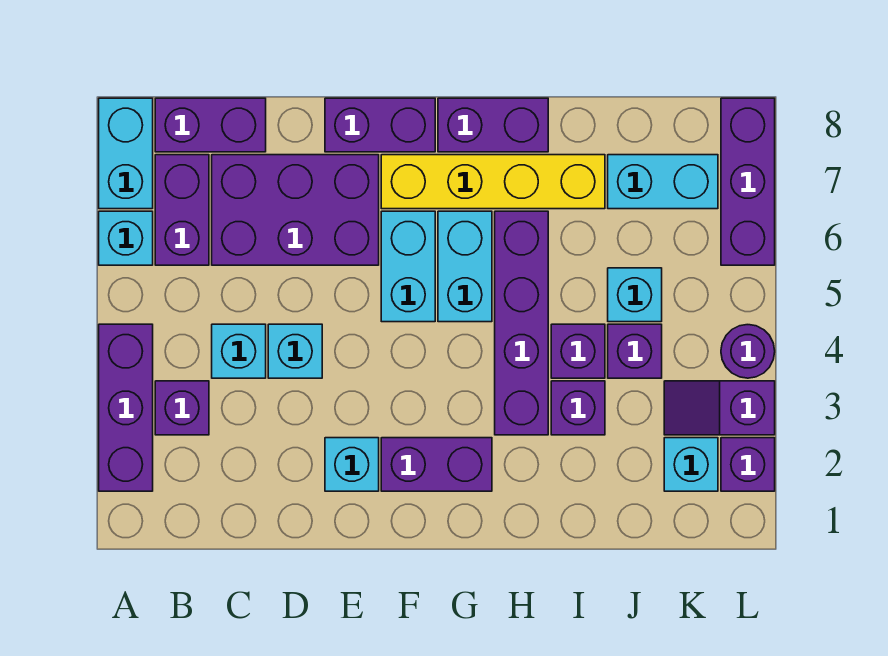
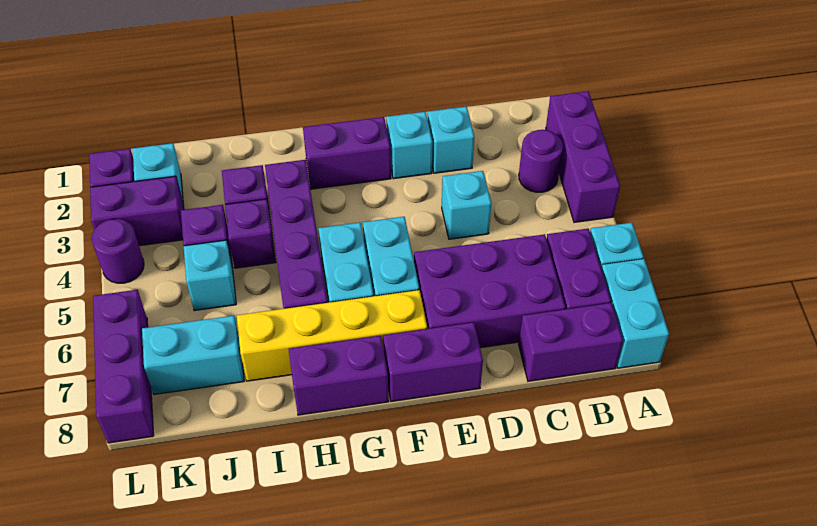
purple brick B3 level 1 -> purple round brick B3 level 1
cyan brick C4 level 1 -> cyan brick D2 level 1
purple slope K3:L3 level 1 top L -> purple brick K3:L3 level 1

